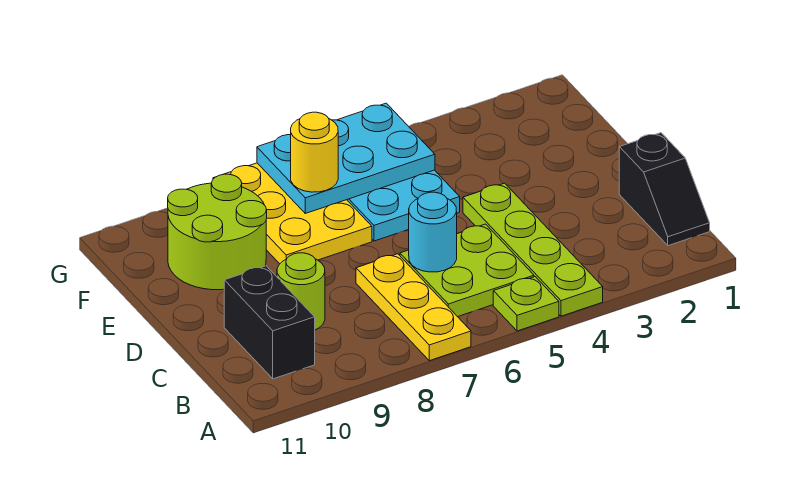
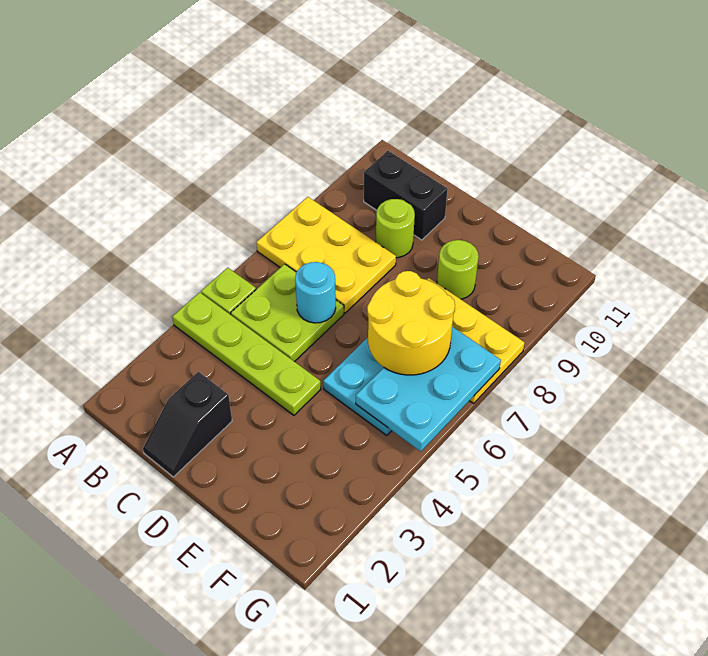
yellow plate A7:C7 level 1 -> yellow plate A7:C8 level 1
black slope B1:C1 level 1 top C -> black slope C1:C2 level 1 top 2
lime round brick E9:F10 level 1 -> lime round brick E9 level 1
yellow round brick F7 level 3 -> yellow round brick E6:F7 level 3

